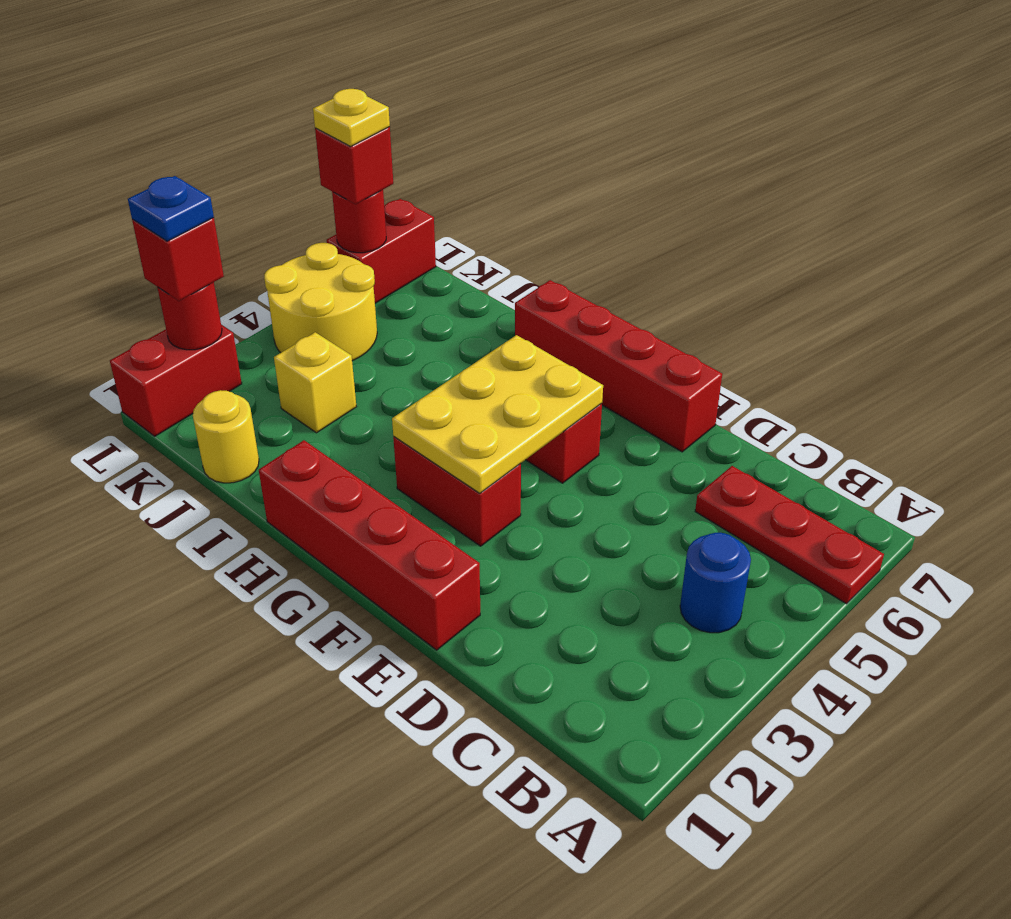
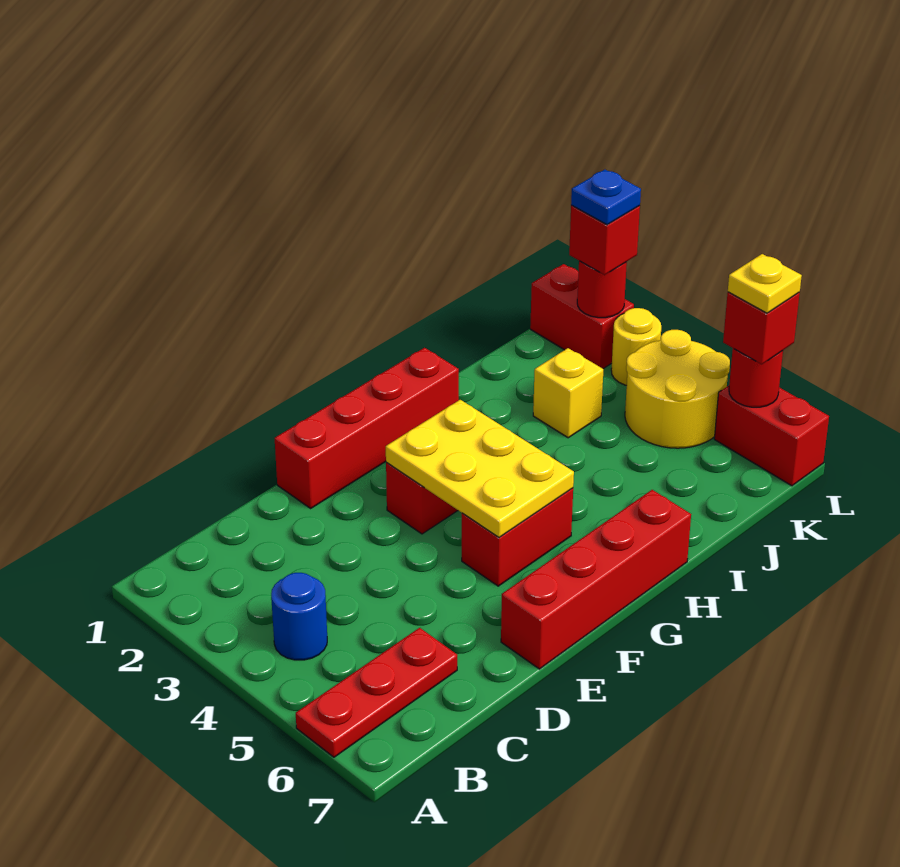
yellow round brick J1 level 1 -> yellow round brick L3 level 1

